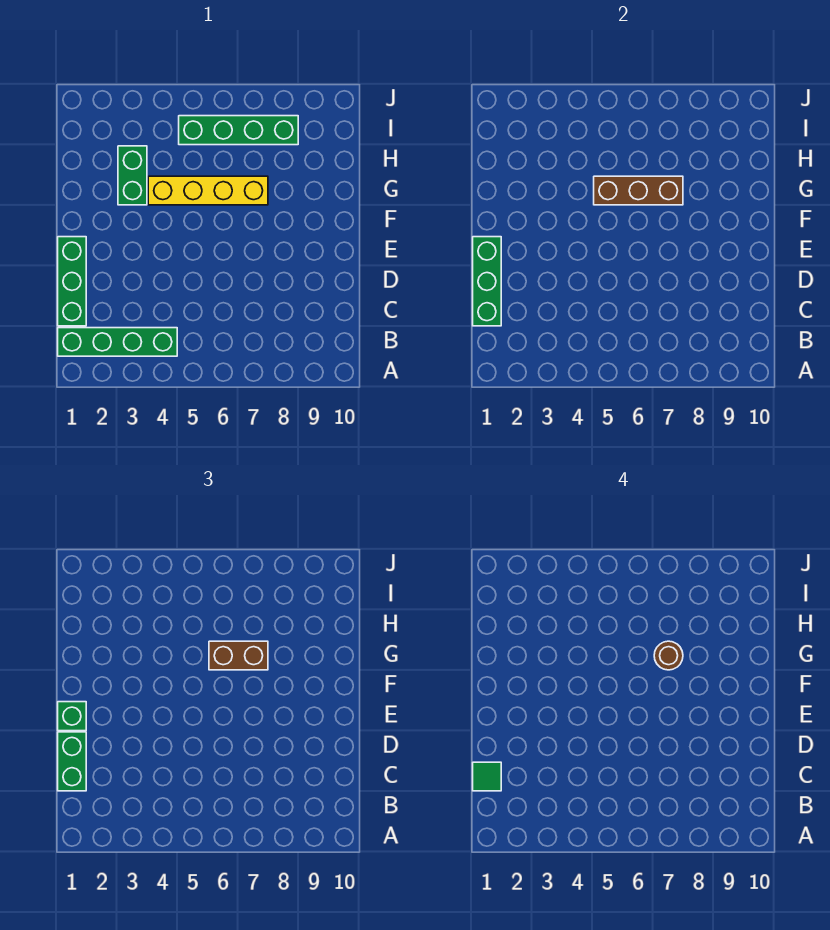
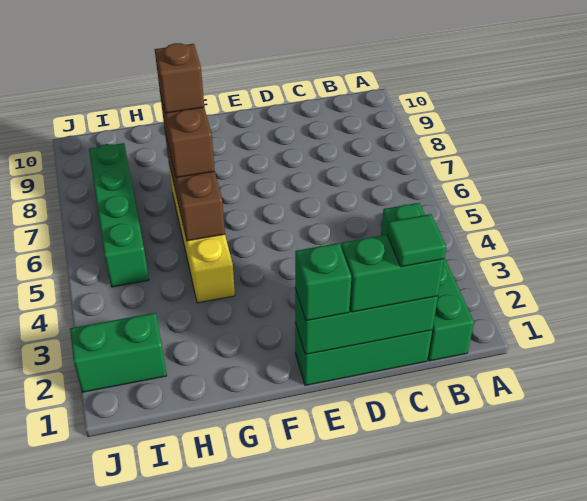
green brick G3:H3 level 1 -> green brick I2:J2 level 1
brown round brick G7 level 4 -> brown brick G7 level 4

